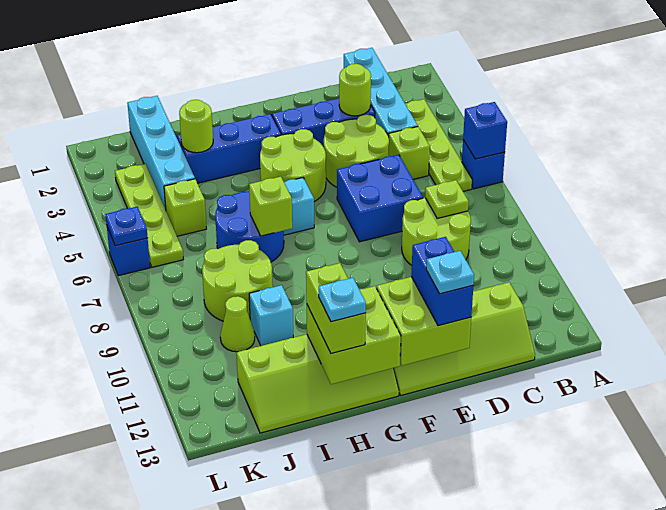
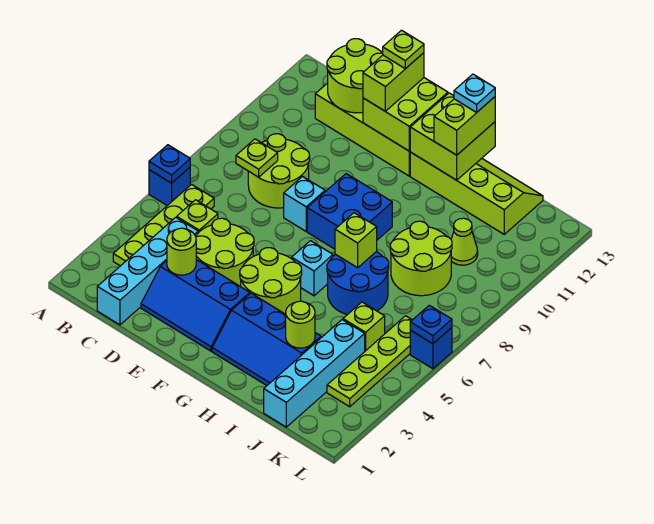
blue brick A6 level 2 -> blue plate A6 level 2
none -> lime round brick C12:D13 level 2
blue brick D6:E7 level 1 -> blue brick F8:G9 level 1
blue brick E12:E13 level 3 -> lime brick E12:E13 level 3
cyan plate E13 level 4 -> lime plate E13 level 4
cyan brick I10 level 1 -> cyan brick E8 level 1

